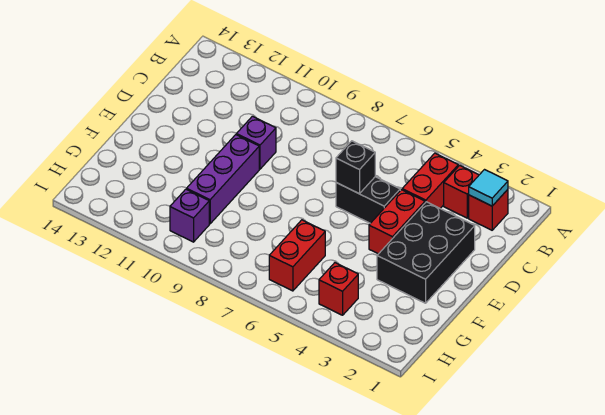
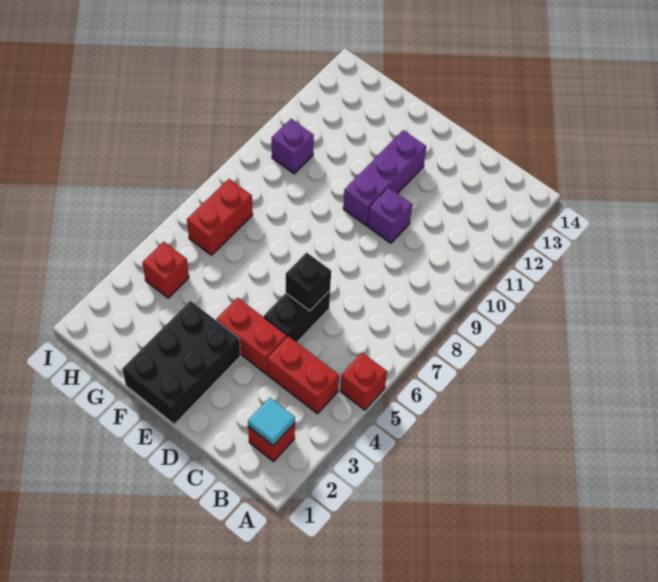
red brick B3 level 1 -> red brick A5 level 1
black brick D2:F3 level 1 -> black brick E1:F3 level 1
purple brick E10:G10 level 1 -> purple brick E10:E12 level 1
red brick G6:H6 level 1 -> red brick H6:H7 level 1

